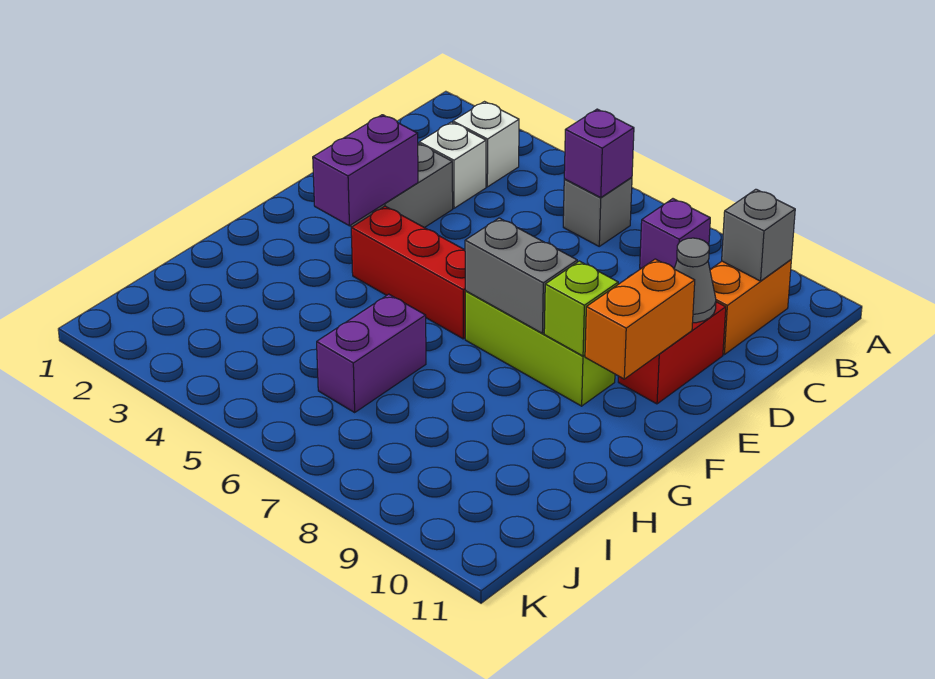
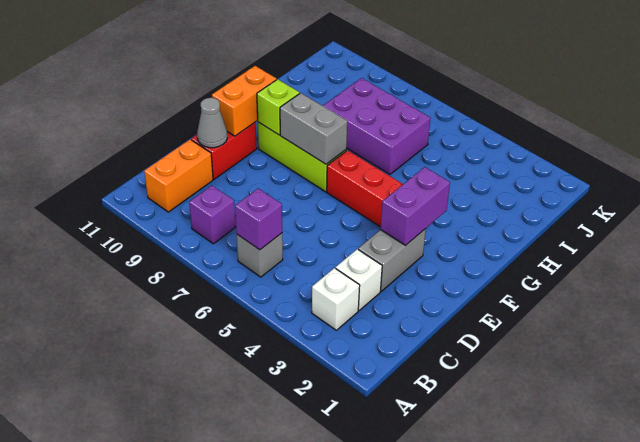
grey brick B10 level 2 -> none
purple brick H6:I6 level 1 -> purple brick H6:I8 level 1

